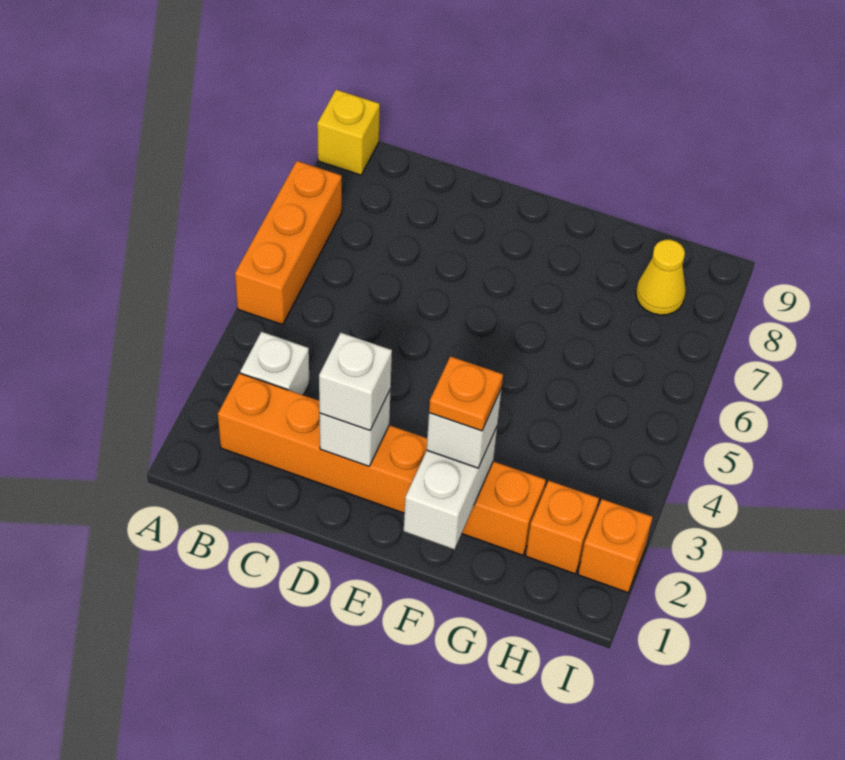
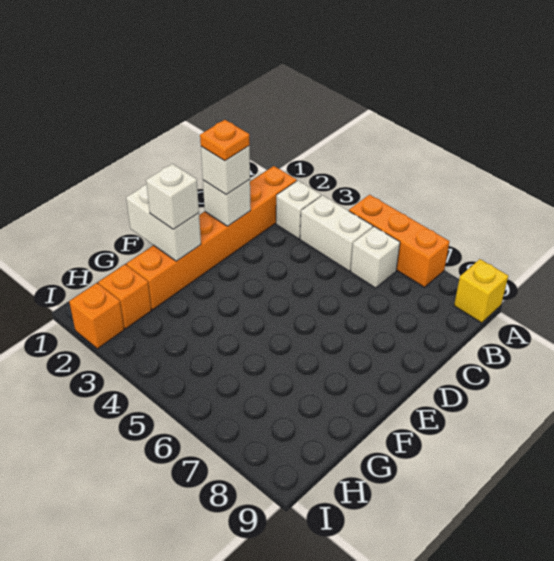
none -> white brick B4:B5 level 1
none -> white brick B6 level 1
orange plate F2 level 4 -> orange plate D2 level 4
yellow cone H8 level 1 -> none

